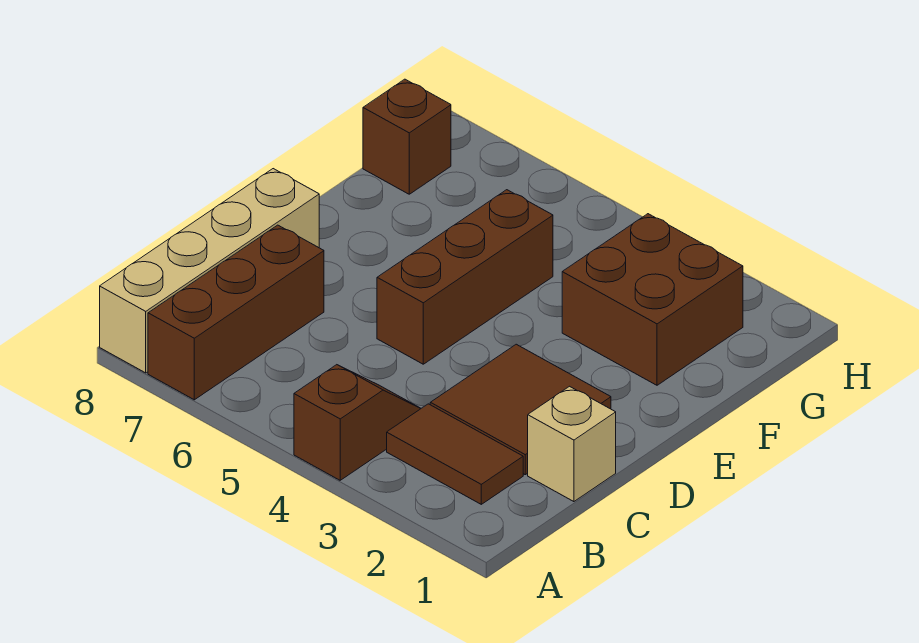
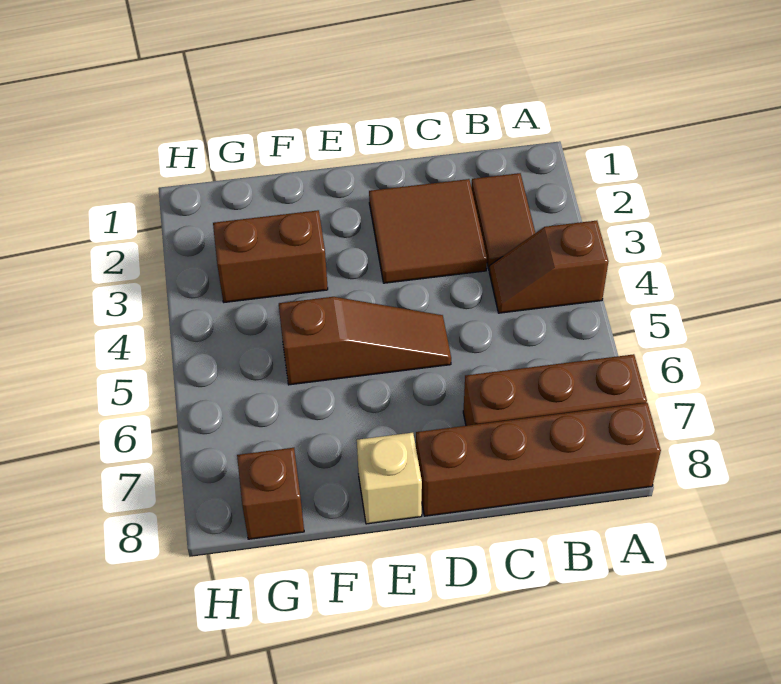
tan brick A8:D8 level 1 -> brown brick A8:D8 level 1
tan brick C1 level 1 -> tan brick E8 level 1
brown brick D5:F5 level 1 -> brown slope D5:F5 level 1 top F
brown brick F2:G3 level 1 -> brown brick F3:G3 level 1

